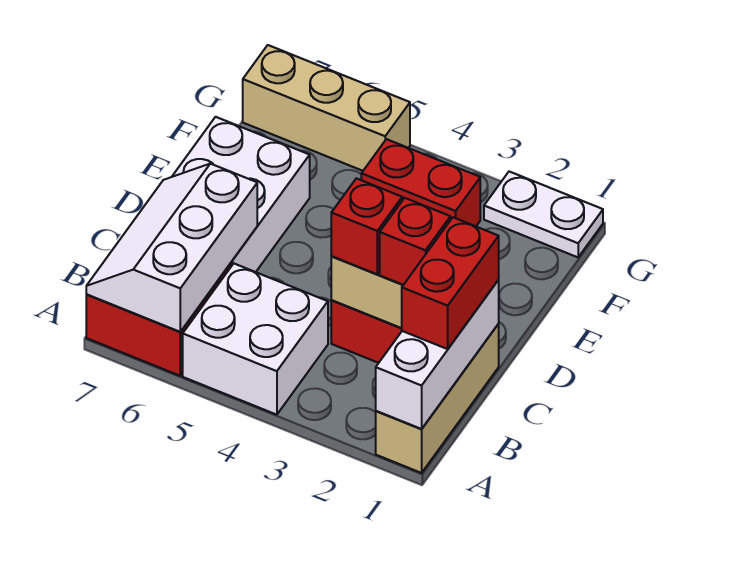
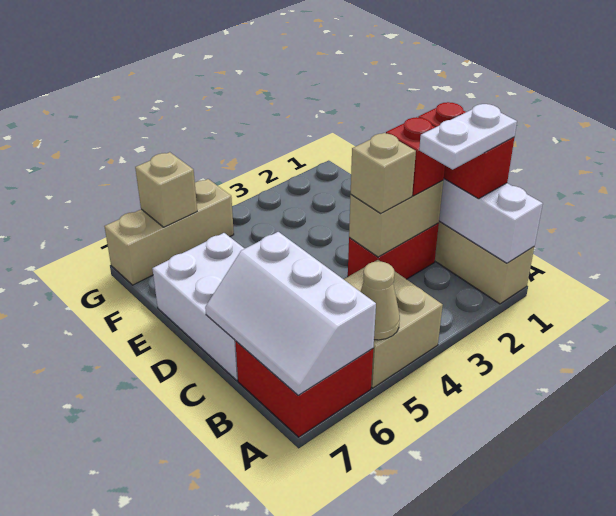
white brick A4:B5 level 1 -> tan brick A4:B5 level 1
none -> tan cone A5 level 2
red brick C3 level 3 -> tan brick C3 level 3
red brick F3:F4 level 1 -> none
white plate G1:G2 level 1 -> white plate B1:B2 level 4
none -> tan brick G6 level 2

